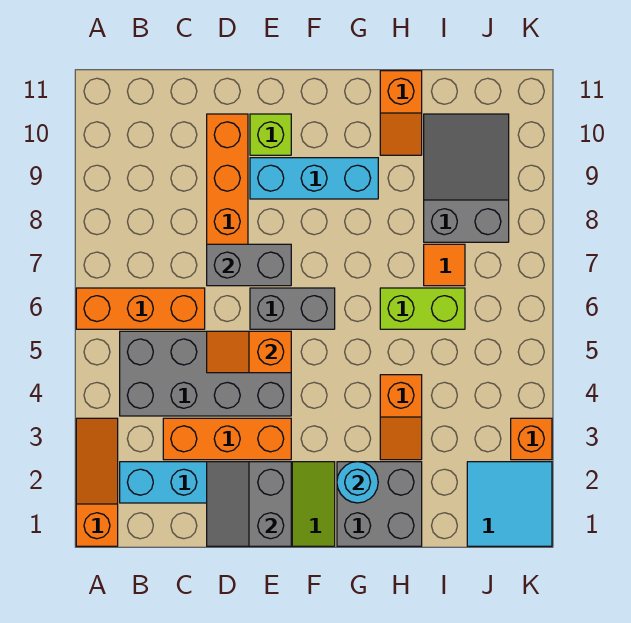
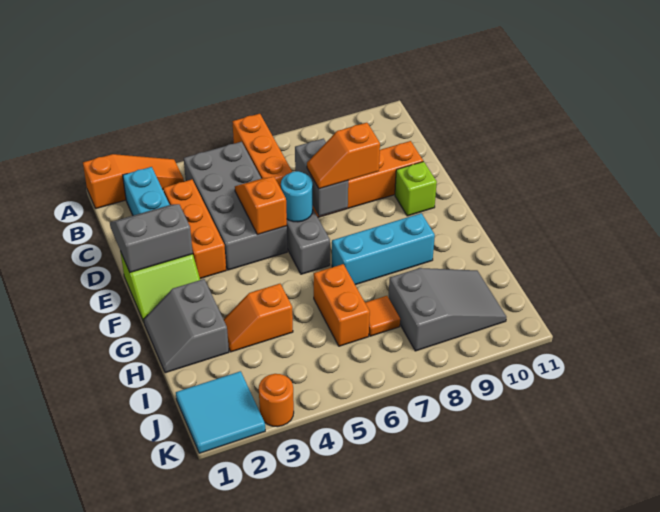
cyan brick E9:G9 level 1 -> cyan brick G7:G9 level 1
grey brick G1:H2 level 1 -> grey slope G1:H2 level 1 top 2
cyan round brick G2 level 2 -> cyan round brick E6 level 2
lime brick H6:I6 level 1 -> orange brick H6:I6 level 1
orange slope H10:H11 level 1 top 11 -> orange slope E7:E8 level 3 top 8
orange brick K3 level 1 -> orange round brick K3 level 1

